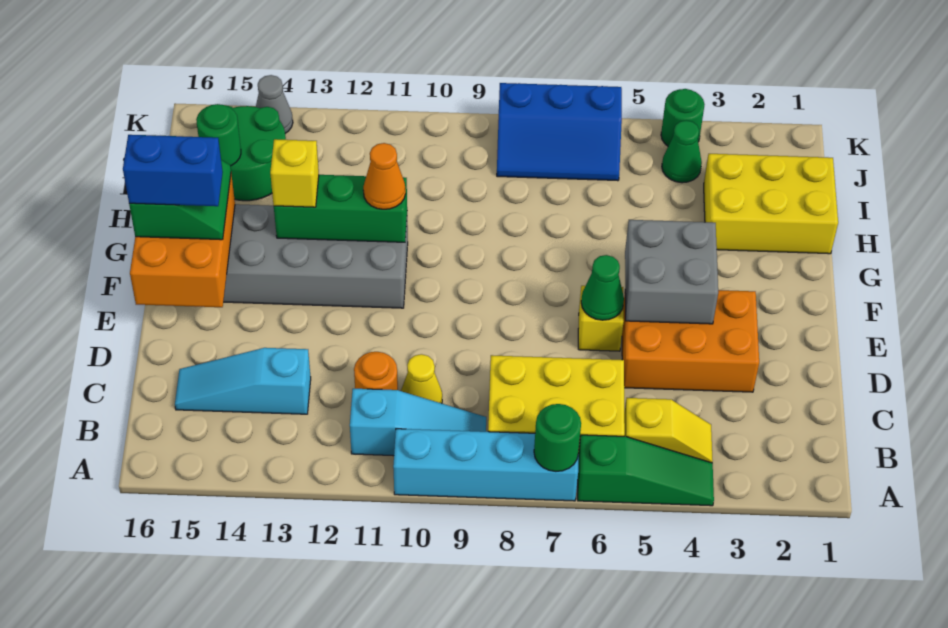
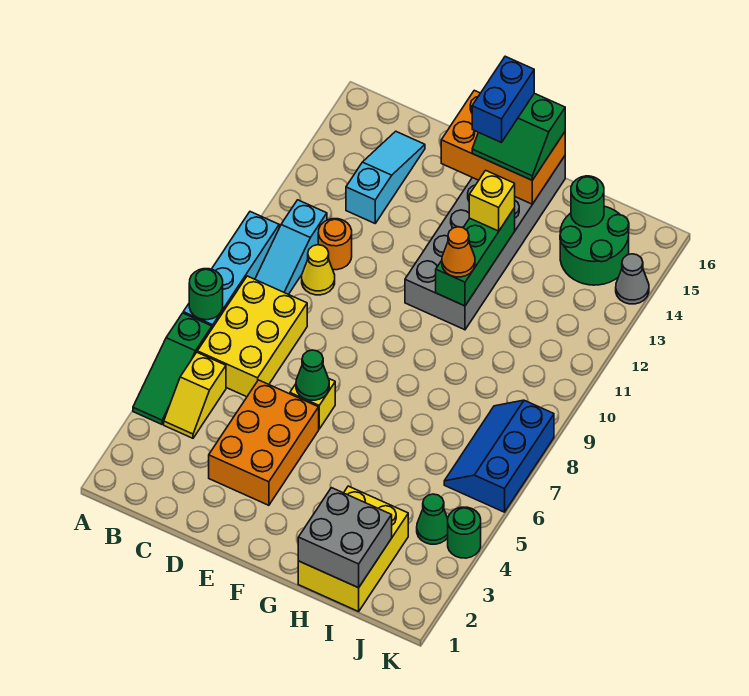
grey brick E4:F5 level 2 -> grey brick H1:I2 level 2

